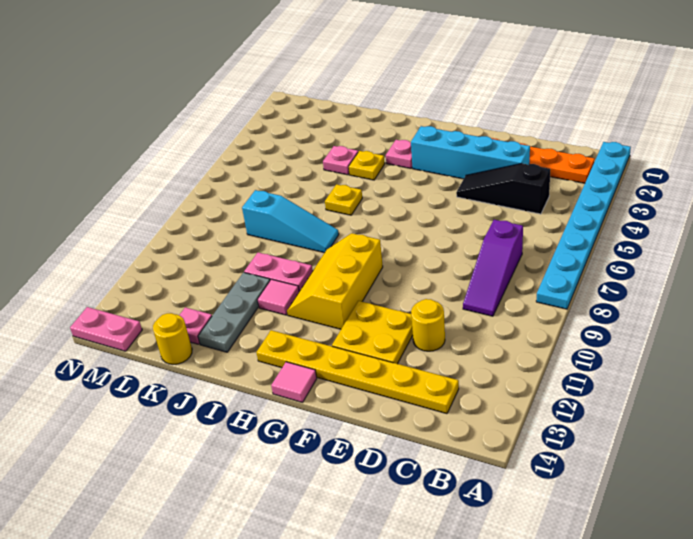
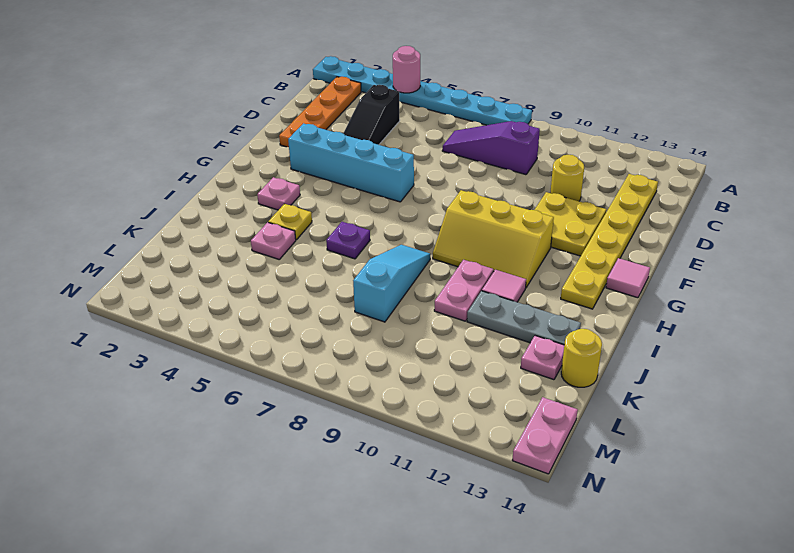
none -> pink round brick A4 level 2
purple slope C7:C9 level 1 top 7 -> purple slope C7:C9 level 1 top 9
cyan brick D3:G3 level 1 -> cyan brick F3:F6 level 1
yellow plate I6 level 1 -> purple plate I6 level 1

